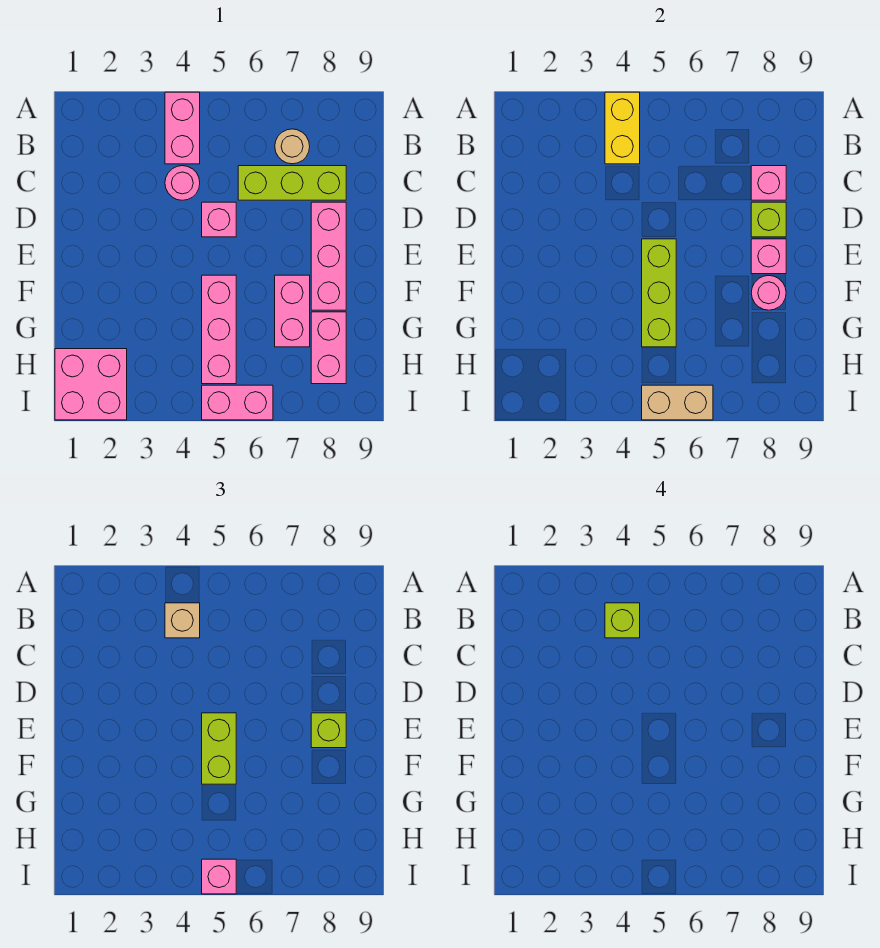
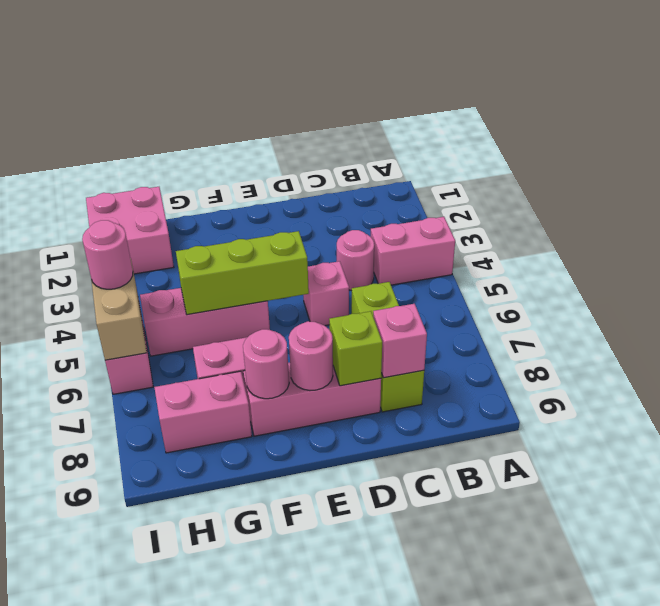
yellow brick A4:B4 level 2 -> none
tan brick B4 level 3 -> none
lime brick B4 level 4 -> none
tan round brick B7 level 1 -> none
lime brick E5:F5 level 3 -> none
pink brick E8 level 2 -> pink round brick E8 level 2
lime brick E8 level 3 -> none
pink brick I5 level 3 -> pink round brick I5 level 3

